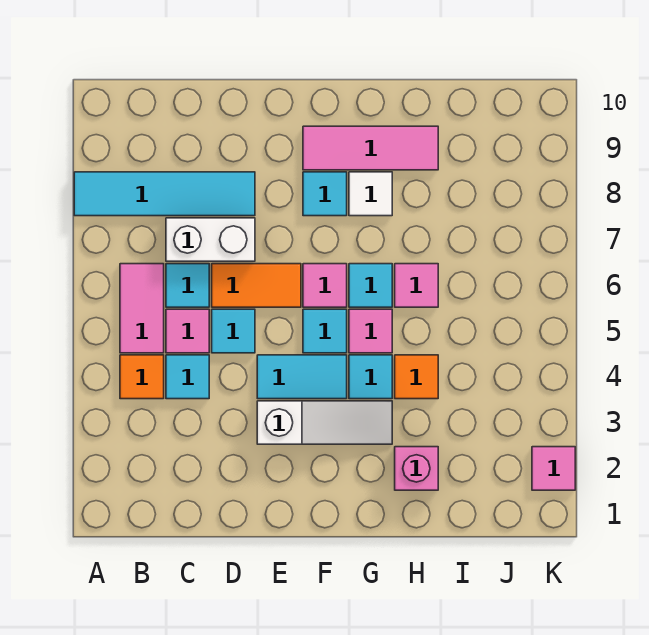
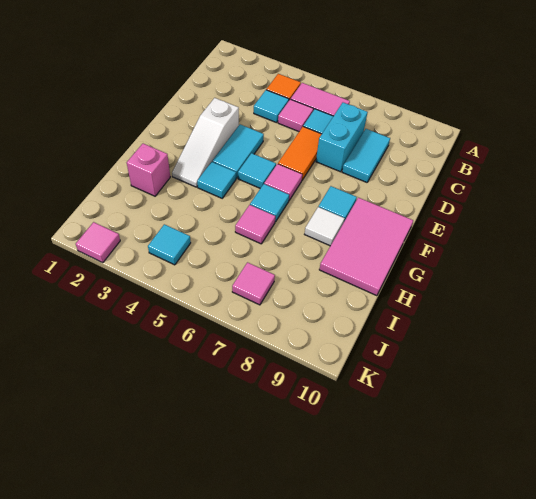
cyan tile A8:D8 level 1 -> cyan tile C8:D8 level 1
white brick C7:D7 level 1 -> cyan brick C7:D7 level 1
cyan tile D5 level 1 -> cyan tile J4 level 1
pink tile F9:H9 level 1 -> pink tile F9:H10 level 1
pink tile G5 level 1 -> pink tile J7 level 1
orange tile H4 level 1 -> none

